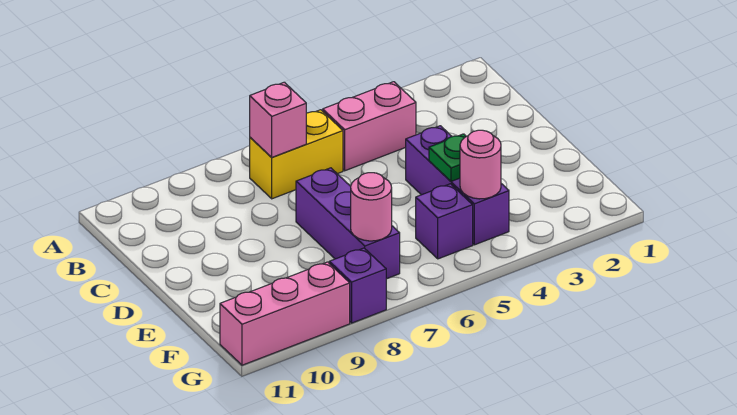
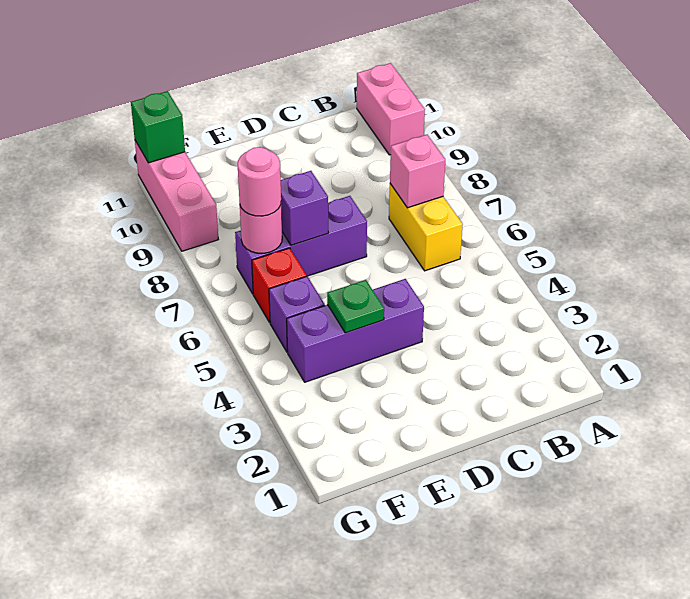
pink brick B4:B5 level 1 -> pink brick A10:A11 level 1
pink round brick F4 level 2 -> pink round brick F7 level 3
none -> red brick F6 level 1
purple brick G8 level 1 -> purple brick E7 level 2
none -> green brick G11 level 2

